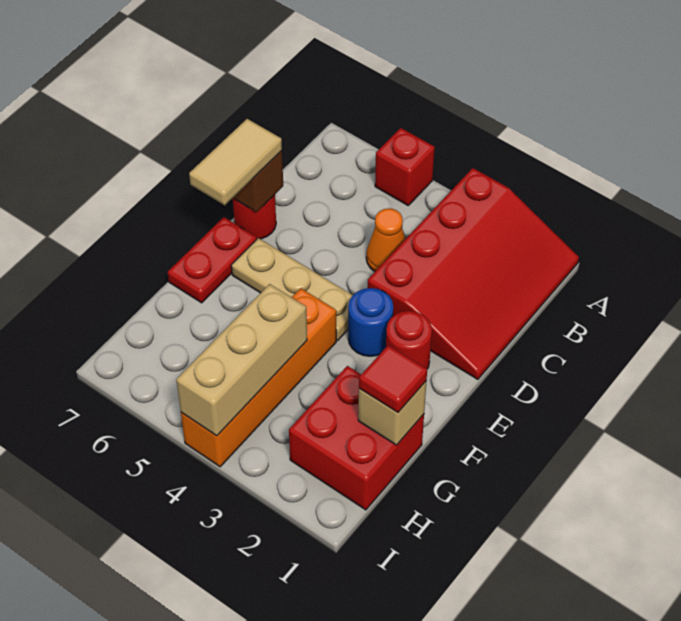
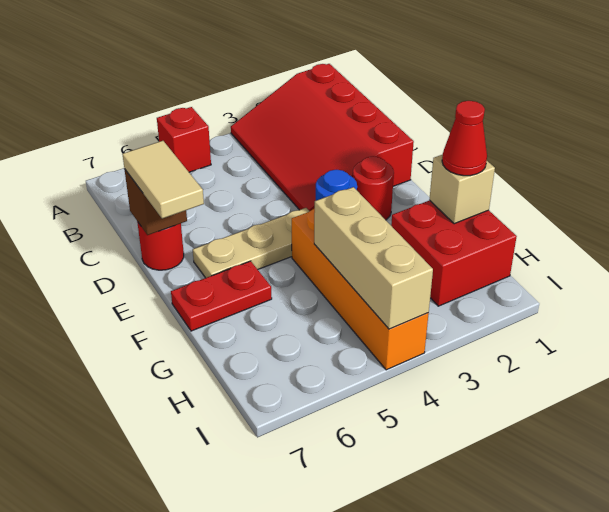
red slope A1:D3 level 1 top 3 -> red slope A1:D3 level 1 top 1
orange cone C4 level 1 -> none
red plate E7:F7 level 1 -> red plate F6:F7 level 1
red tile G1 level 3 -> red cone G1 level 3

